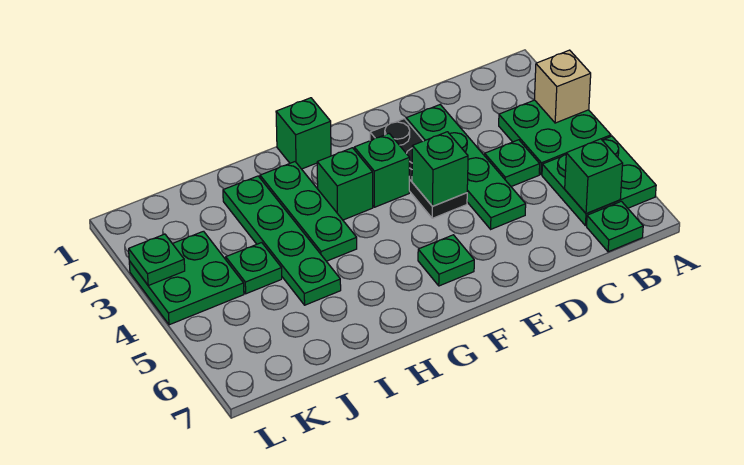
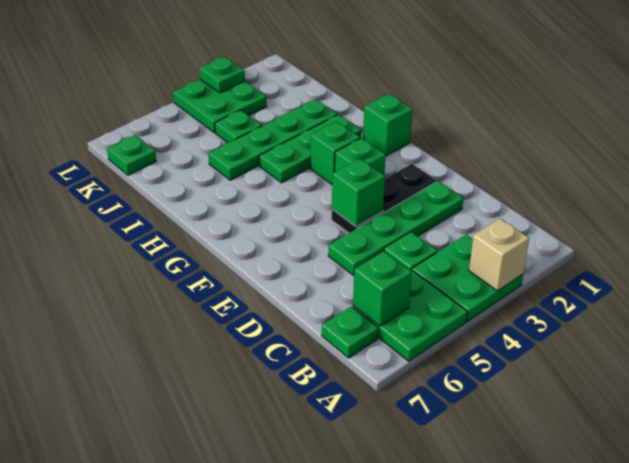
green plate F6 level 1 -> green plate K7 level 1

